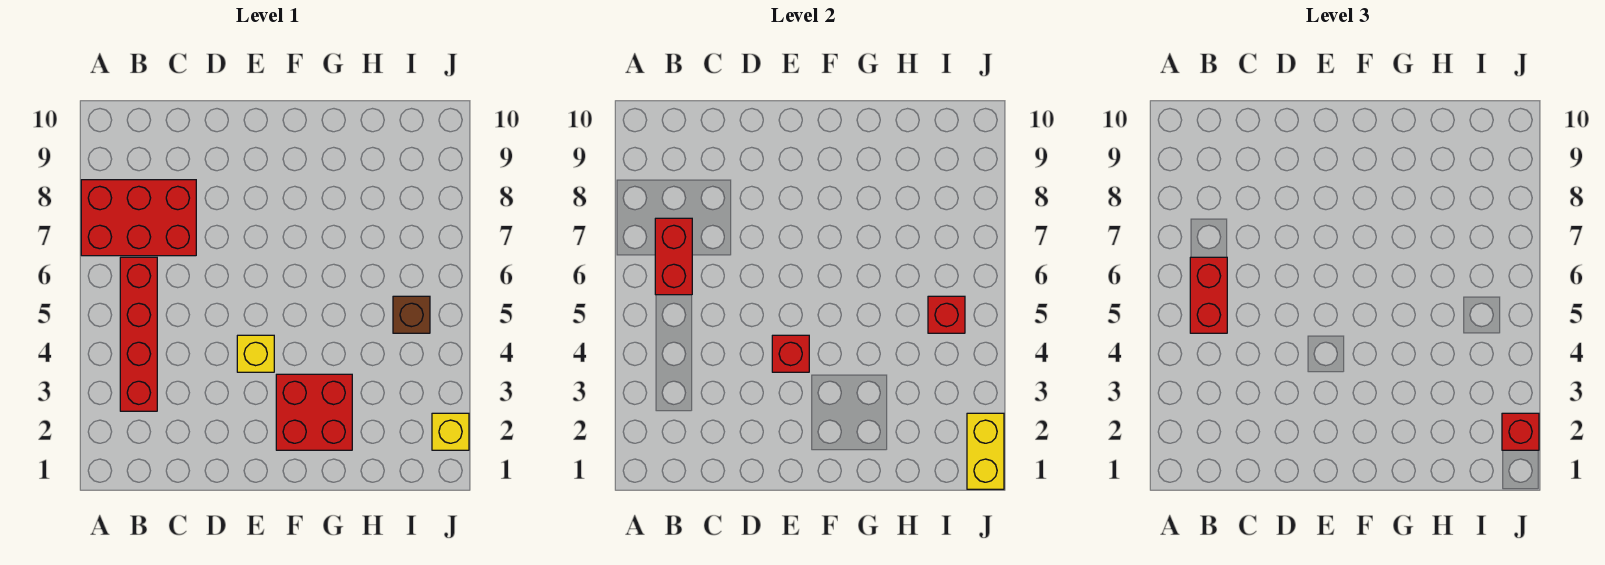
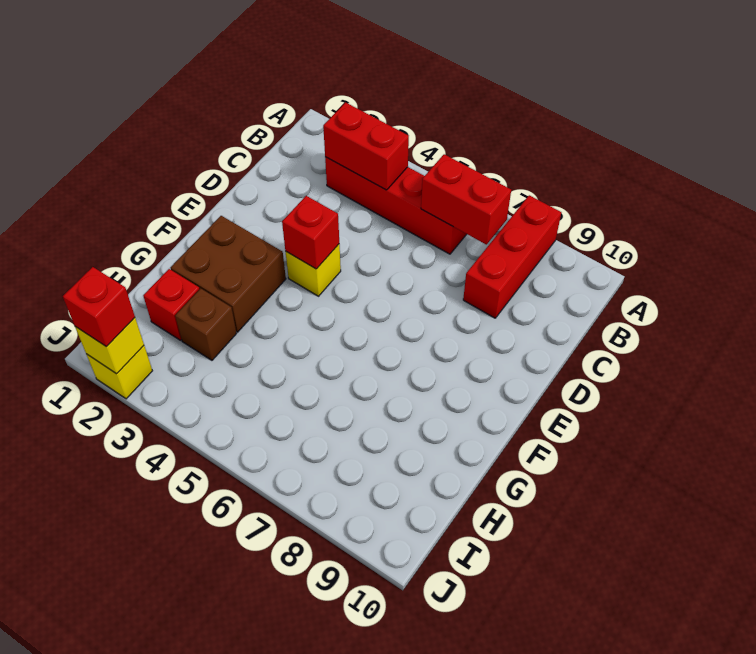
red brick A7:C8 level 1 -> red brick A8:C8 level 1
red brick B5:B6 level 3 -> red brick B3:B4 level 2
red brick F2:G3 level 1 -> brown brick F2:G3 level 1
brown brick I5 level 1 -> brown brick H3 level 1
red brick I5 level 2 -> red brick H2 level 1
yellow brick J1:J2 level 2 -> yellow brick J2 level 2

